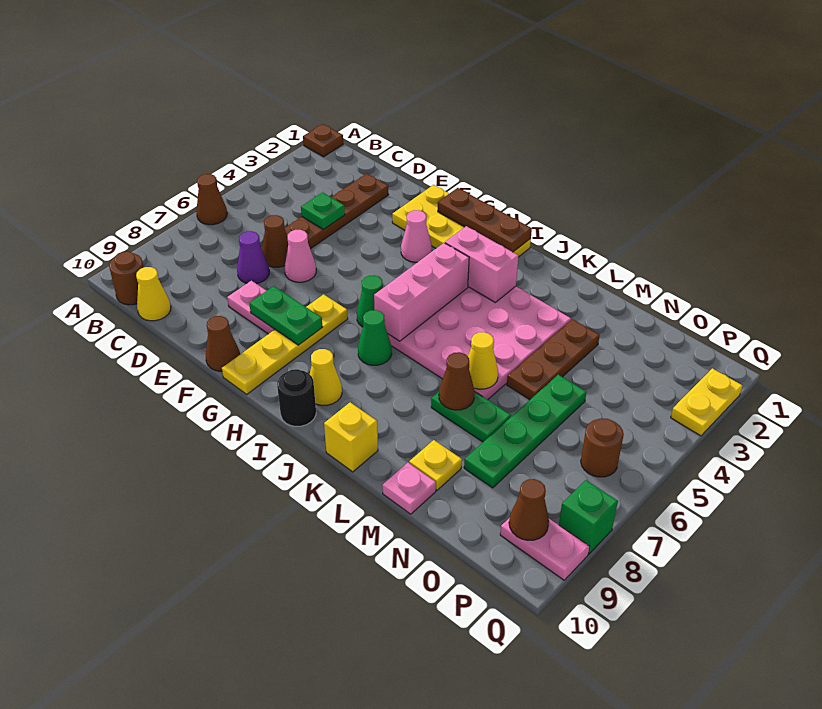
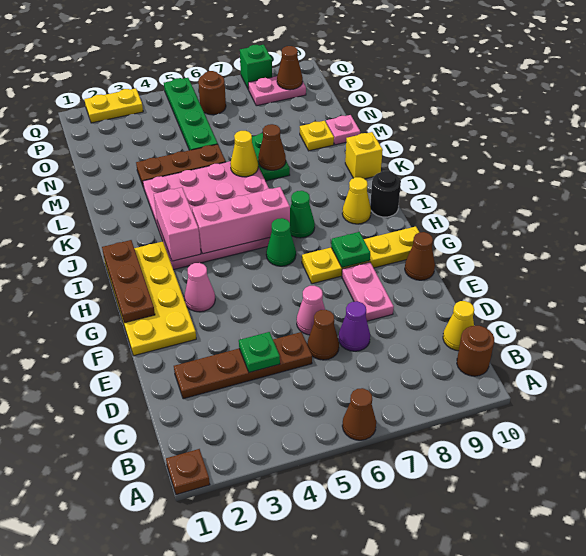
green plate F8:G8 level 2 -> green plate G8 level 2
green plate N5:N8 level 1 -> green plate N5:Q5 level 1
pink plate P9:Q9 level 1 -> pink plate P8:P9 level 1

